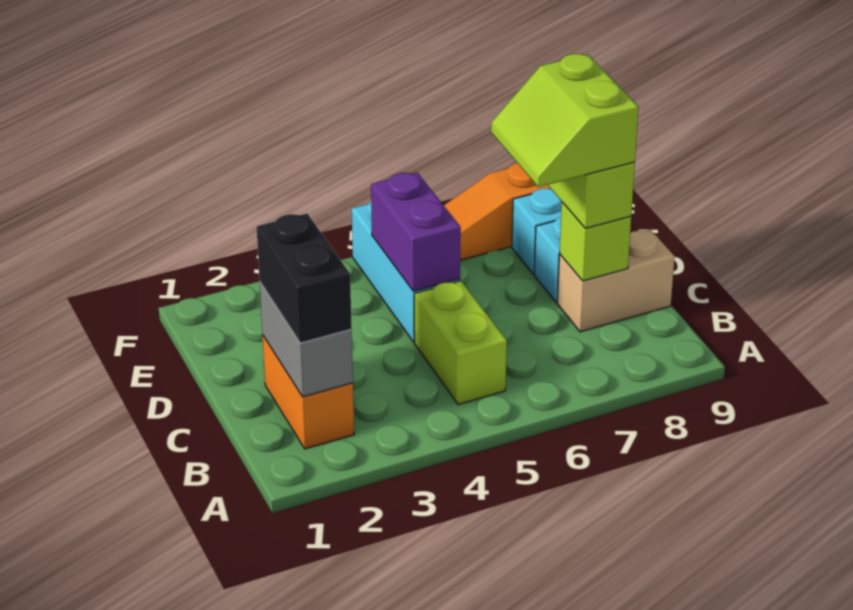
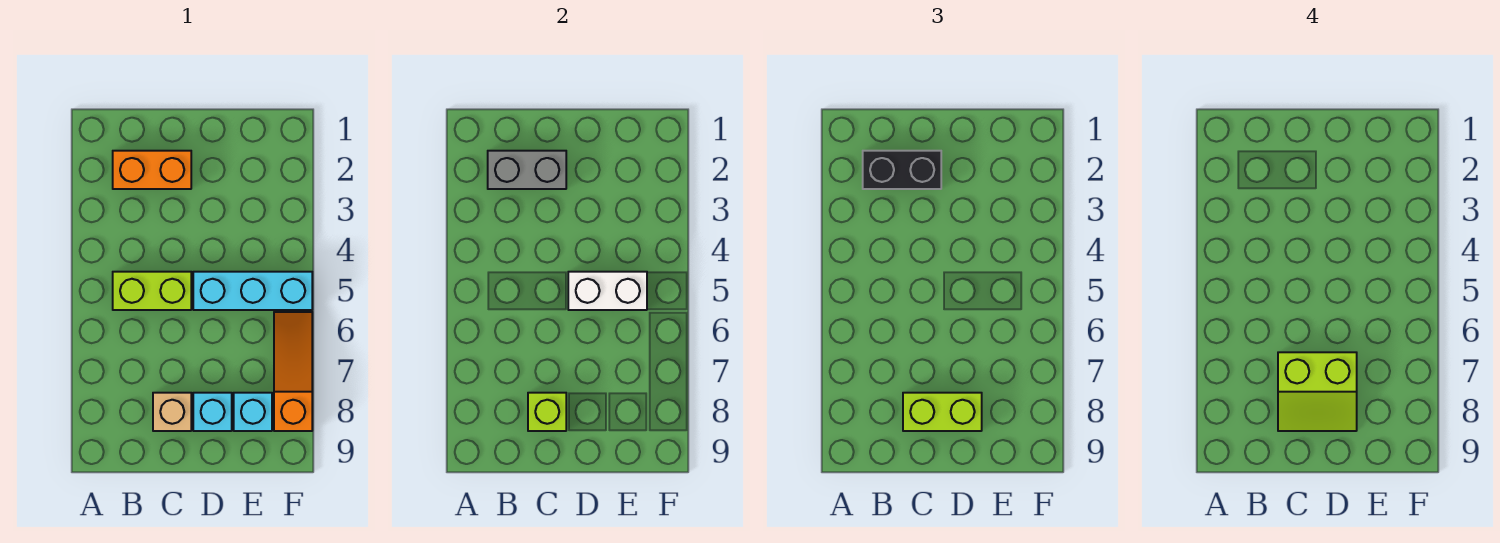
lime slope C7:D8 level 4 top 8 -> lime slope C7:D8 level 4 top 7
tan brick C8:C9 level 1 -> tan brick C8 level 1
purple brick D5:E5 level 2 -> white brick D5:E5 level 2

